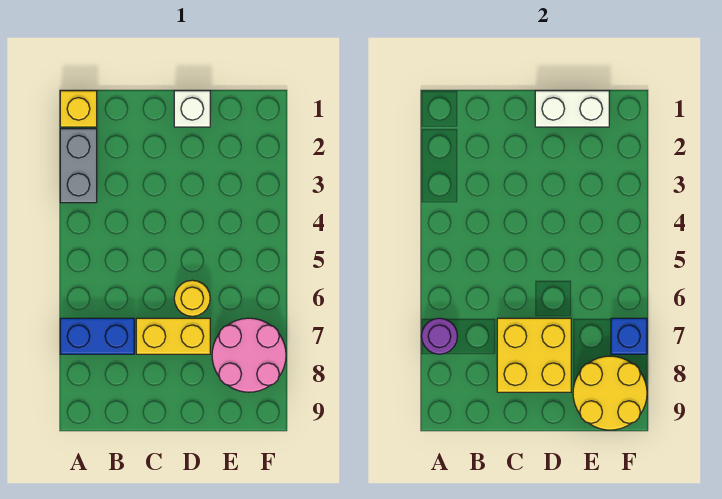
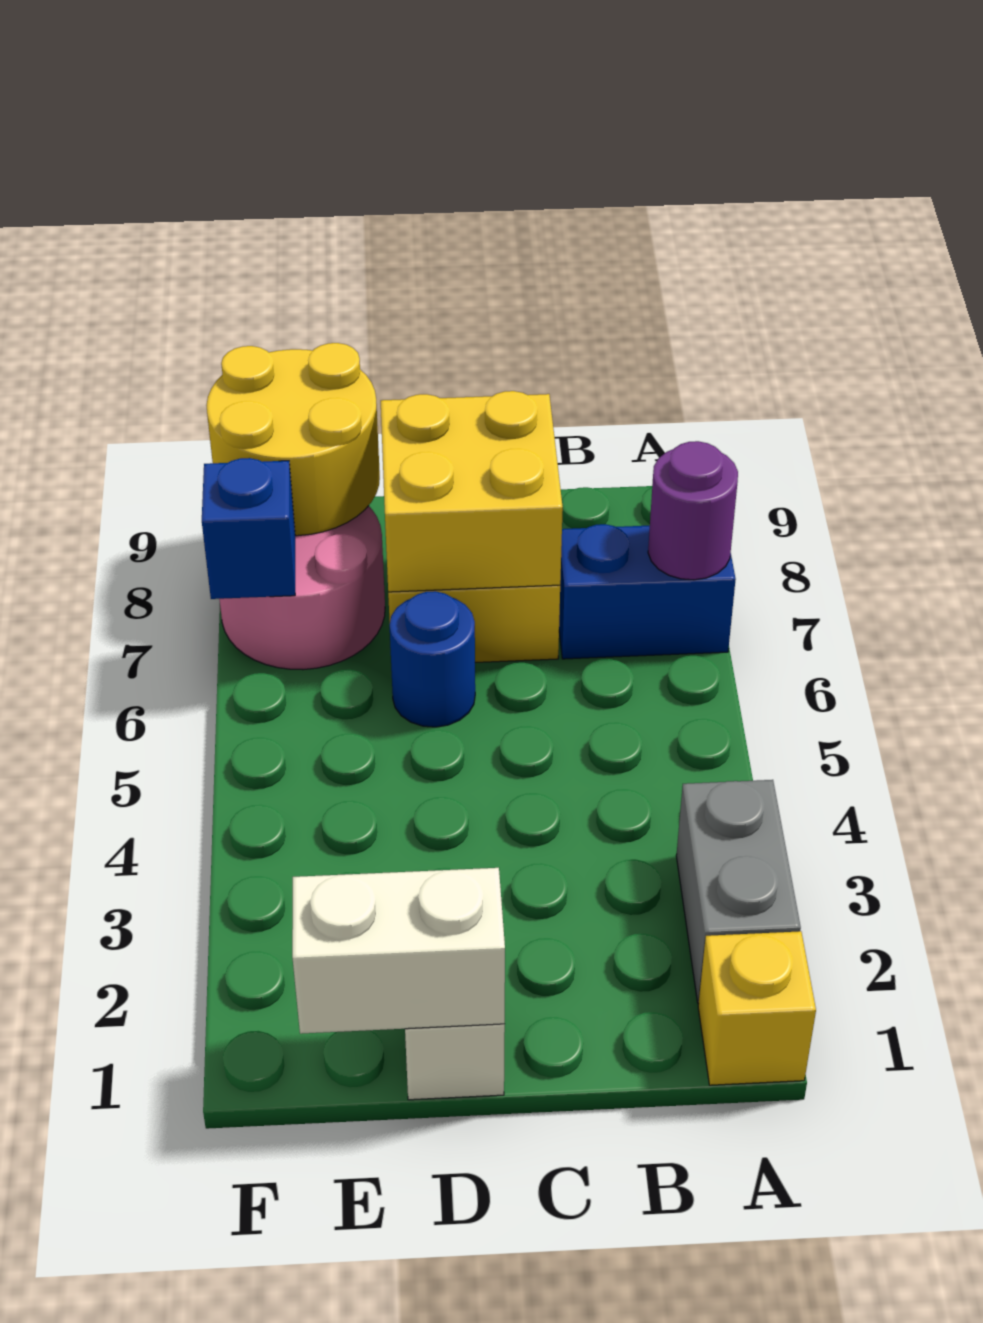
yellow round brick D6 level 1 -> blue round brick D6 level 1

